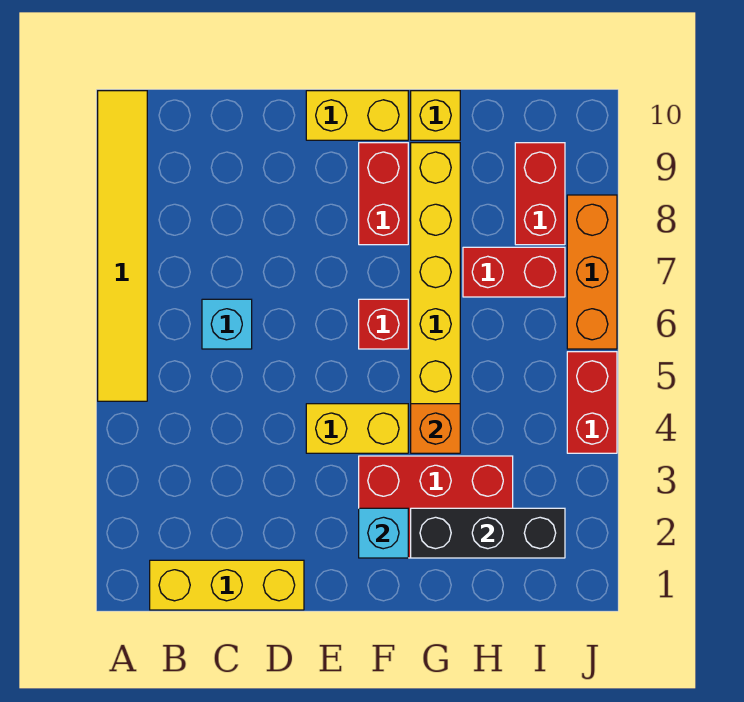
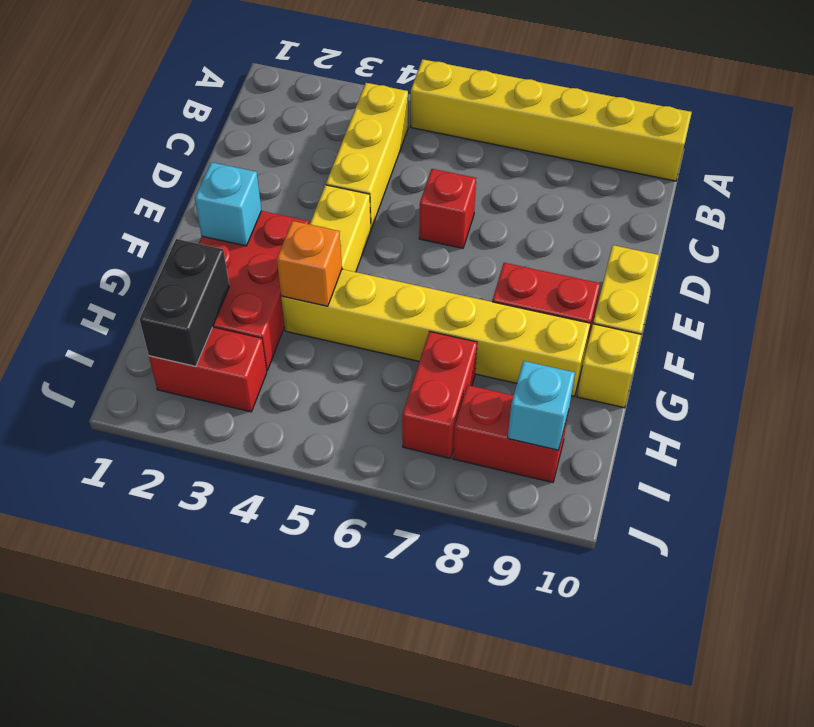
yellow tile A5:A10 level 1 -> yellow brick A5:A10 level 1
yellow brick B1:D1 level 1 -> yellow brick B4:D4 level 1
cyan brick C6 level 1 -> cyan brick I9 level 2
red brick F6 level 1 -> red brick D6 level 1
black brick G2:I2 level 2 -> black brick H2:I2 level 2
red brick J4:J5 level 1 -> red brick I2:I3 level 1
orange brick J6:J8 level 1 -> none

